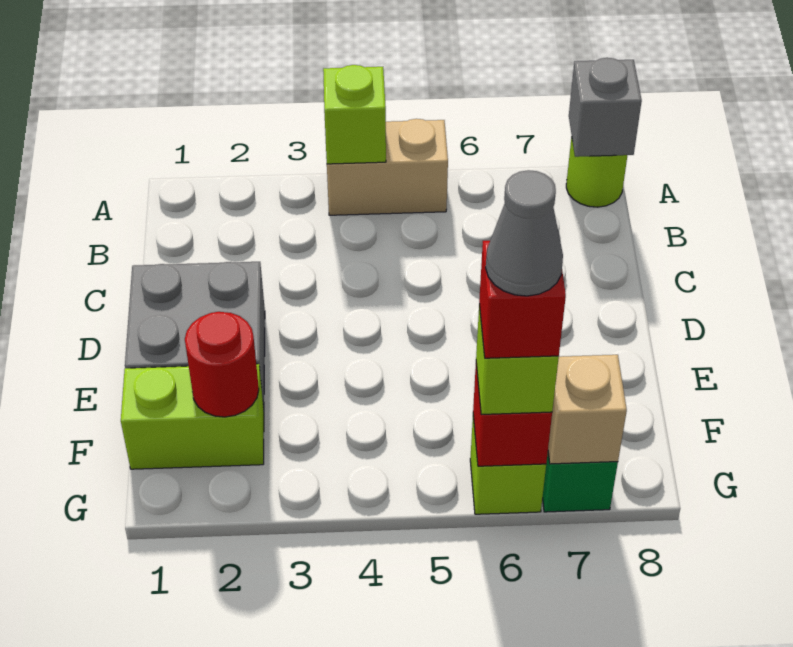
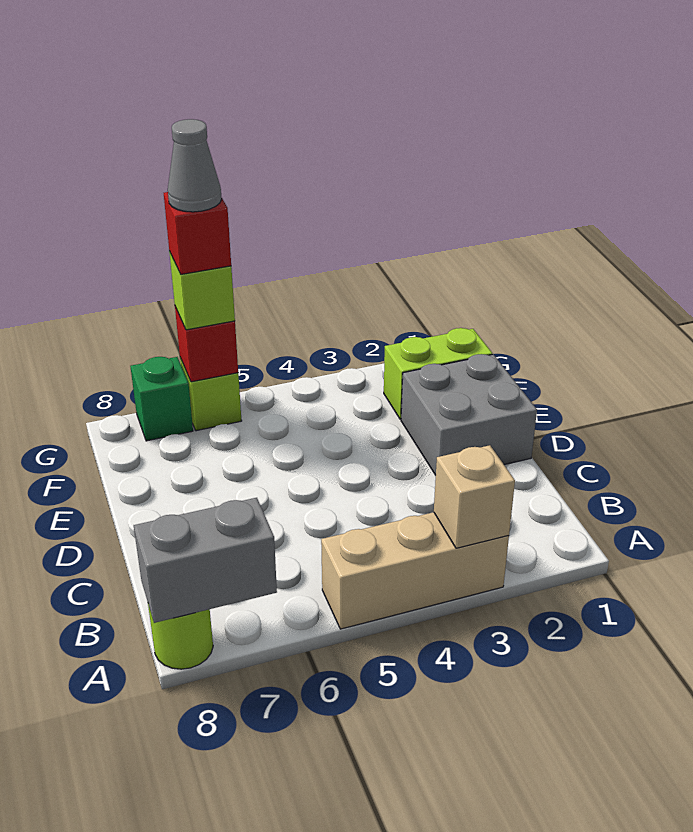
tan brick A4:A5 level 1 -> tan brick A3:A5 level 1
lime brick A4 level 2 -> none
grey brick A8 level 2 -> grey brick A7:A8 level 2
red round brick F2 level 2 -> none
tan brick G7 level 2 -> tan brick A3 level 2

